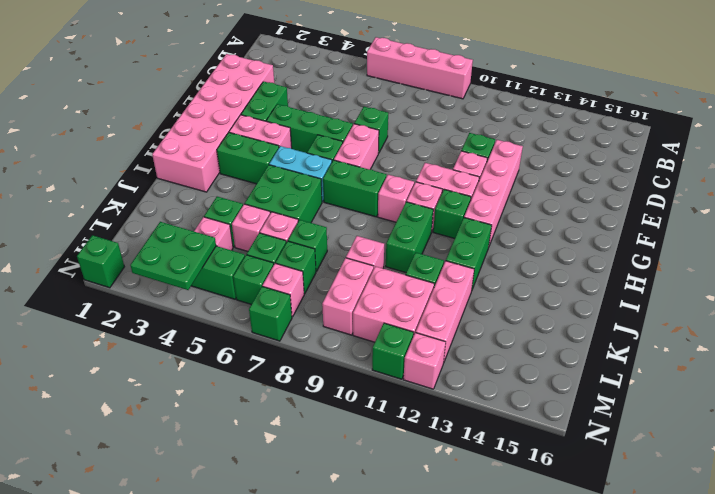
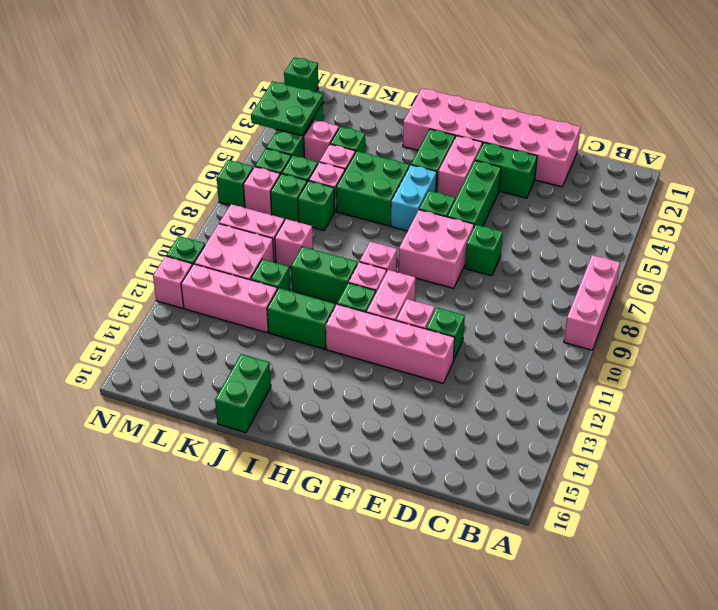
pink brick A6:A9 level 1 -> pink brick A7:A9 level 1
pink brick F7:G7 level 1 -> pink brick F7:G8 level 1
green brick H7:H8 level 1 -> green brick J15:J16 level 1

